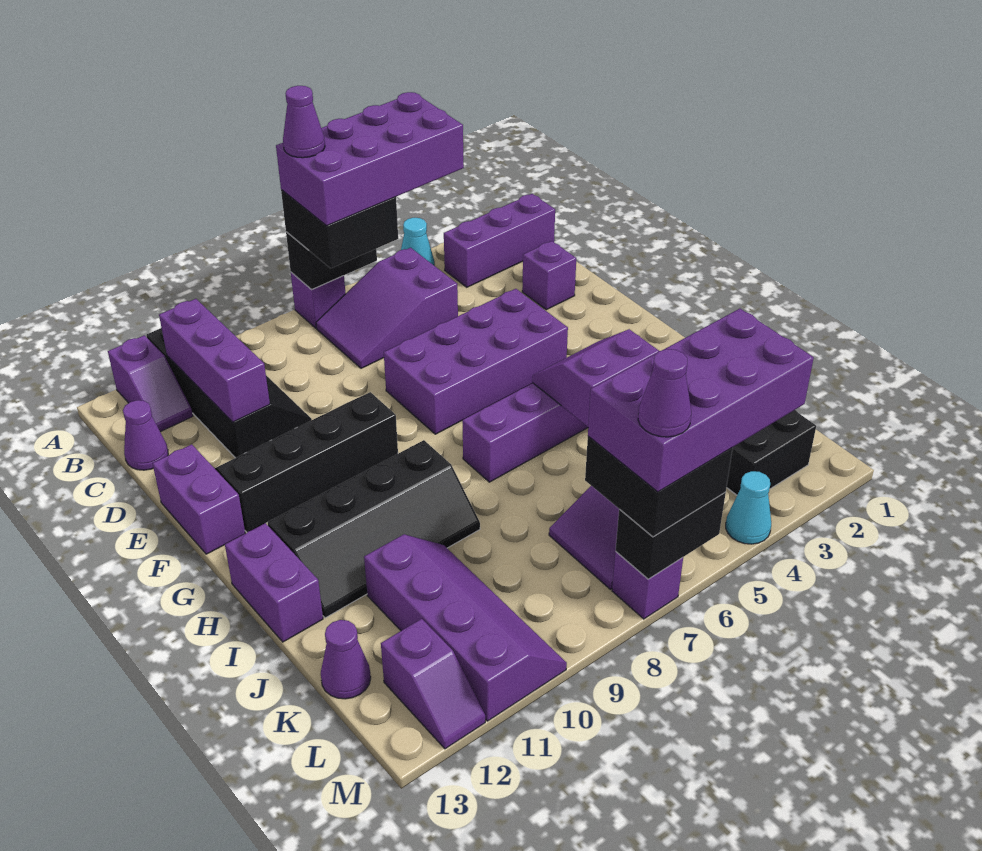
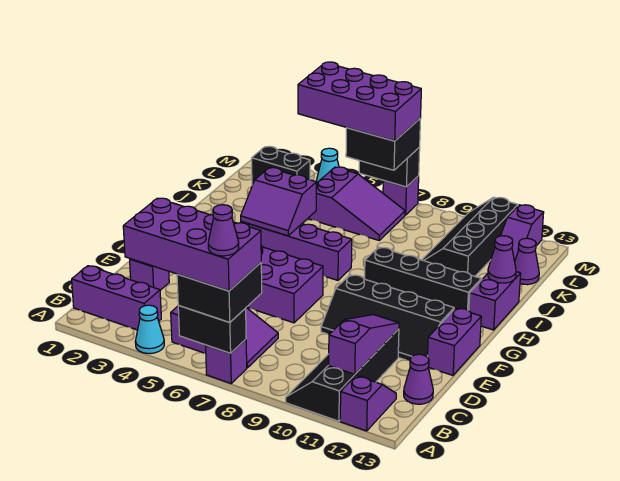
purple brick B11:D11 level 2 -> purple slope B11:D11 level 2 top B
purple slope J10:M11 level 1 top 11 -> black slope J10:M11 level 1 top 11
purple slope L12:M12 level 1 top L -> purple slope L12:M12 level 1 top M
purple cone M7 level 5 -> purple cone I13 level 2

